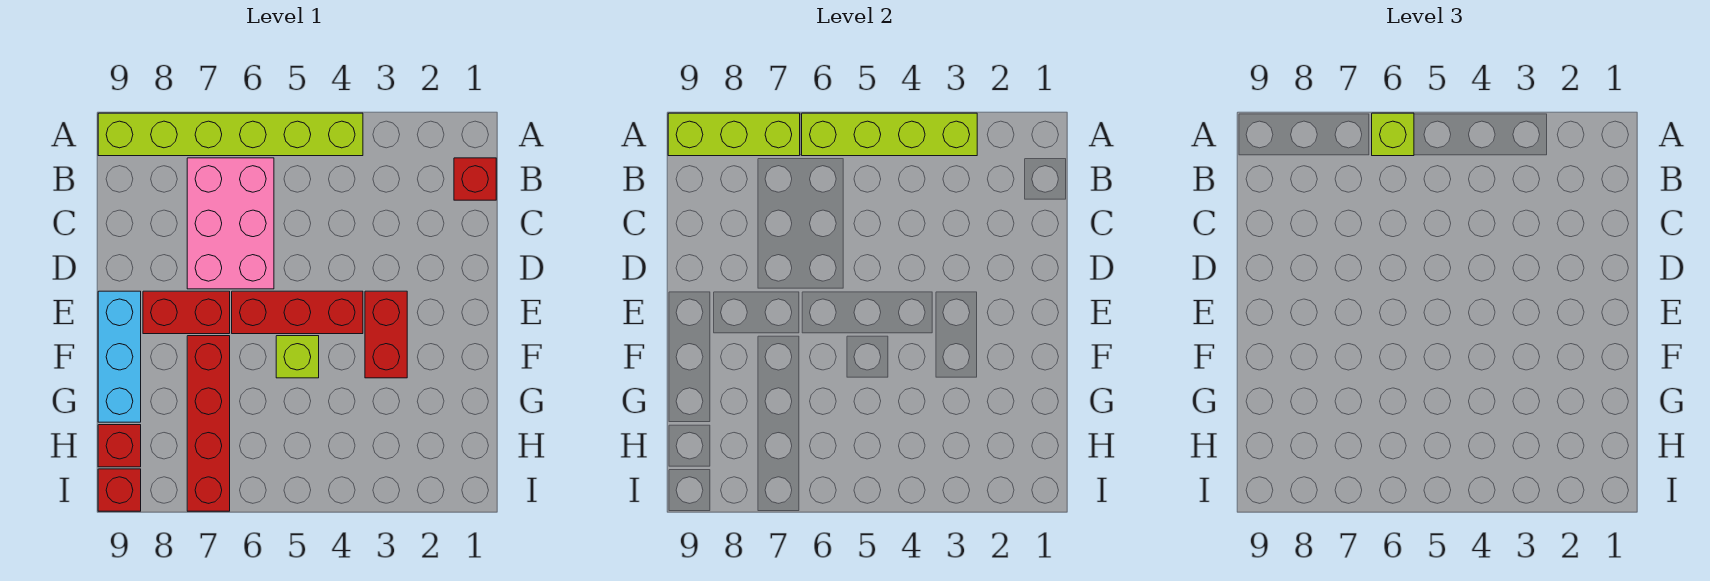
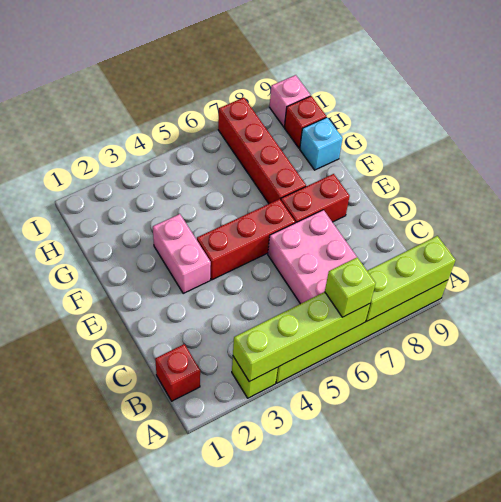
red brick E3:F3 level 1 -> pink brick E3:F3 level 1
cyan brick E9:G9 level 1 -> cyan brick G9 level 1
lime brick F5 level 1 -> lime brick A3 level 1
red brick I9 level 1 -> pink brick I9 level 1

